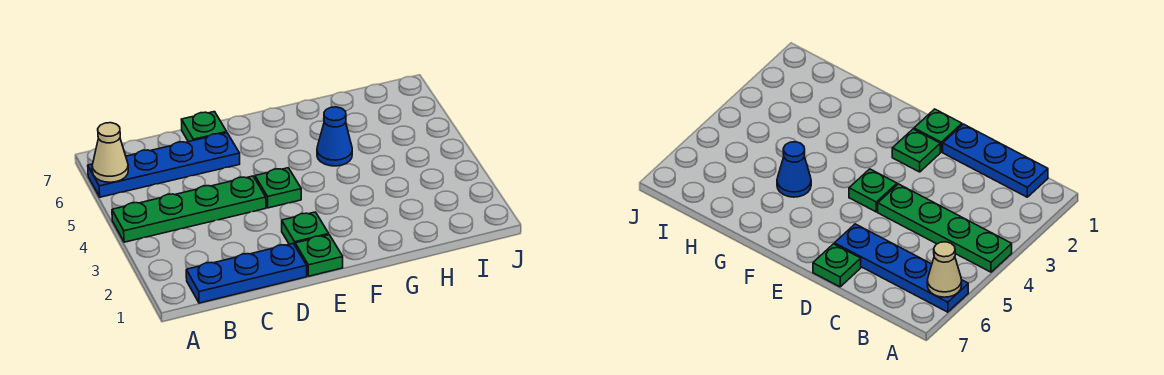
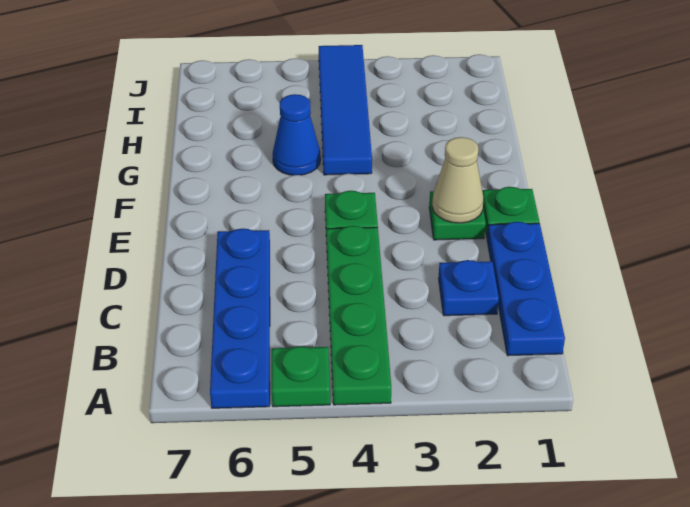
tan cone A6 level 2 -> tan cone E2 level 2
none -> blue plate C2 level 1
green plate D7 level 1 -> green plate A5 level 1
none -> blue tile G4:J4 level 1

